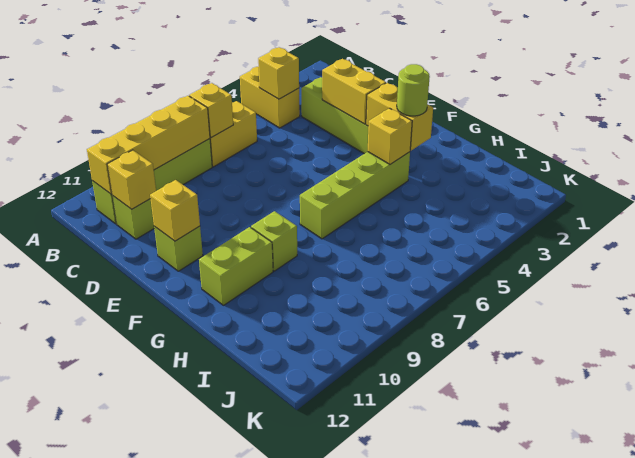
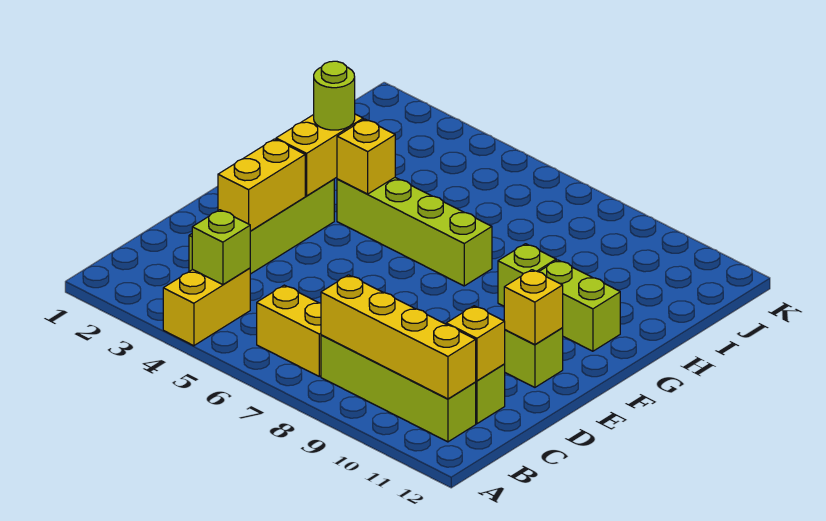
yellow brick B4 level 2 -> lime brick B4 level 2
yellow brick B7 level 2 -> none

